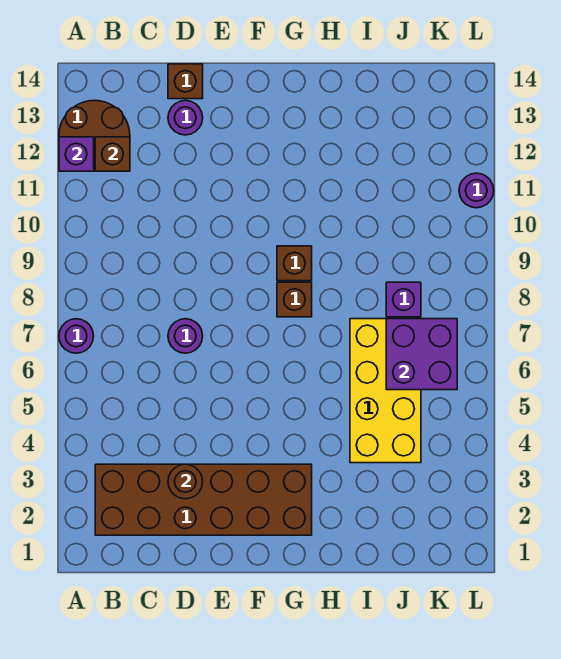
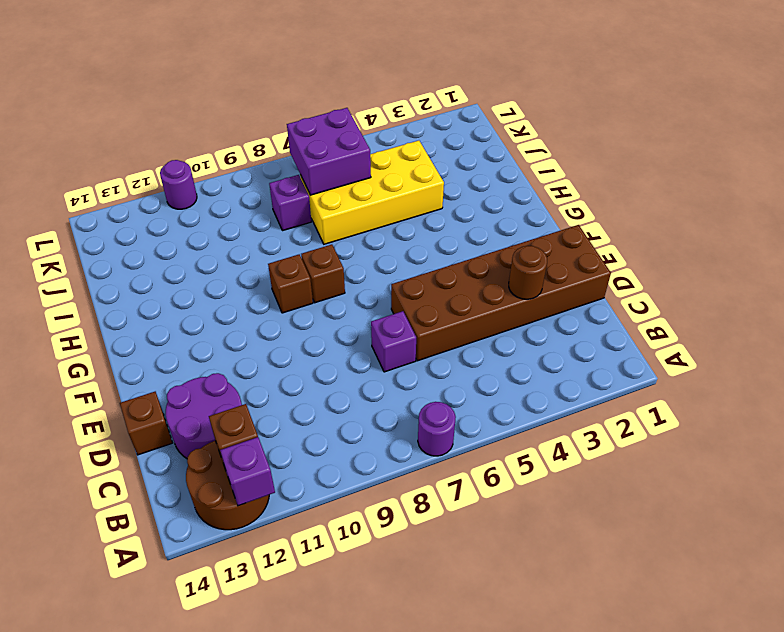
brown brick B2:G3 level 1 -> brown brick D1:E6 level 1
purple round brick D7 level 1 -> purple brick D7 level 1
purple round brick D13 level 1 -> purple round brick C12:D13 level 1

